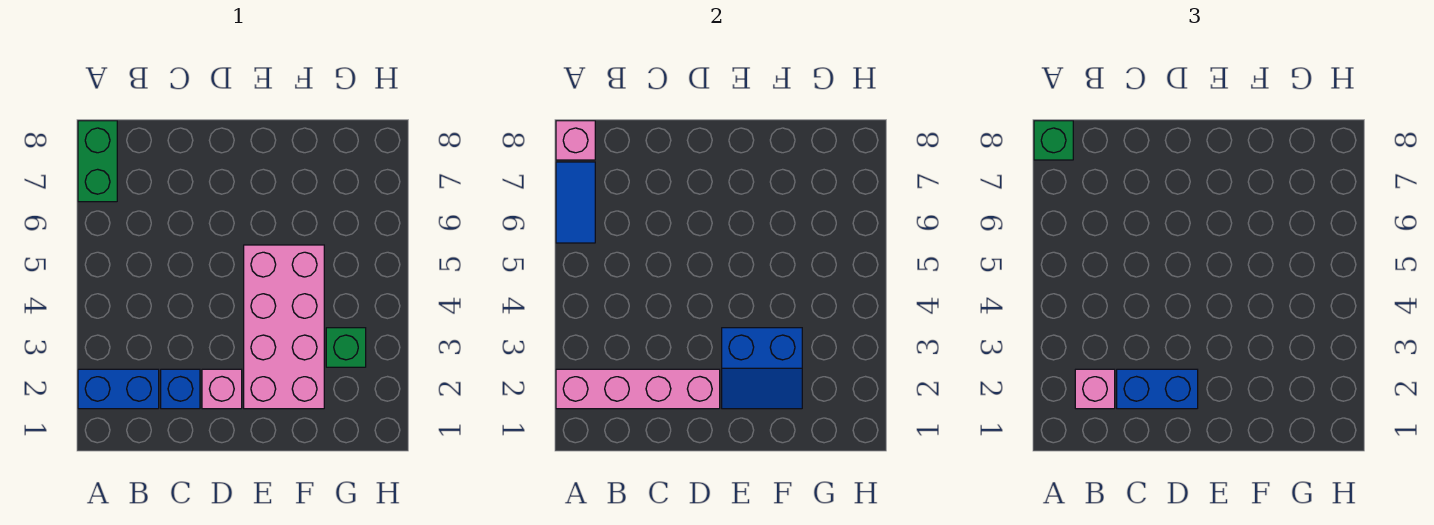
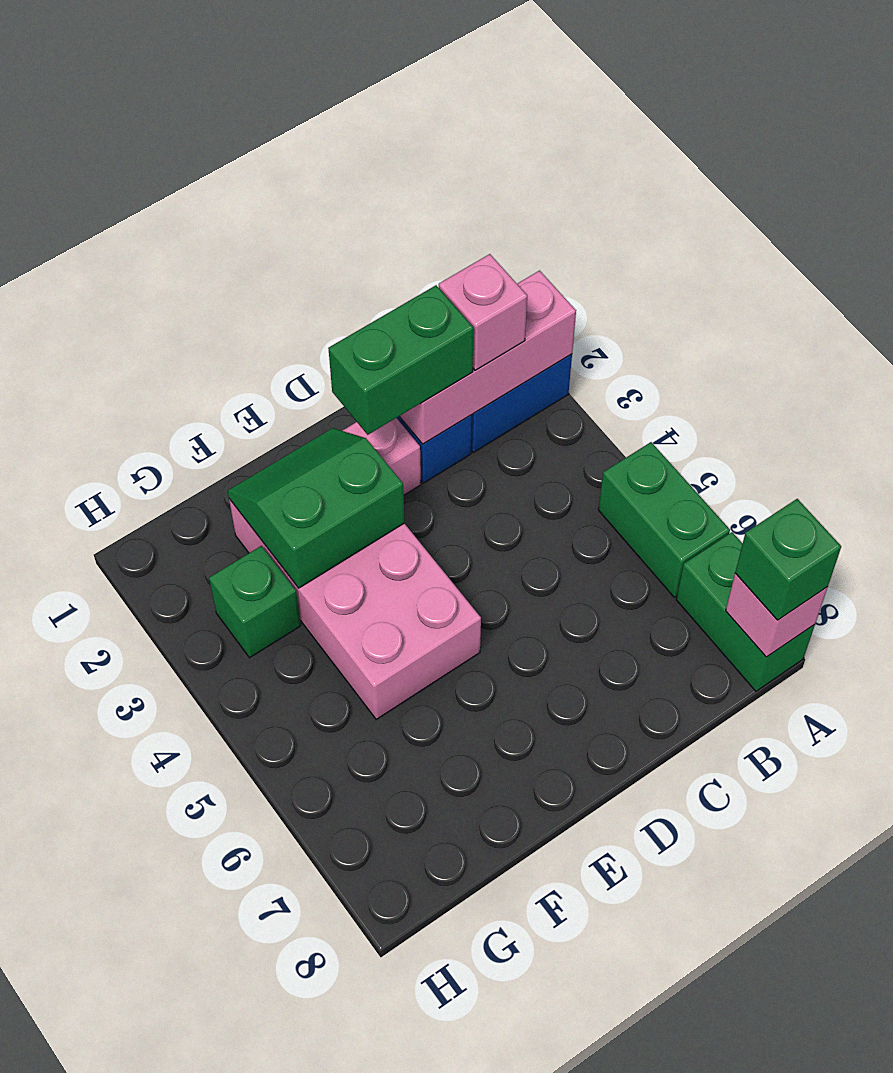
pink brick A2:D2 level 2 -> pink brick A2:C2 level 2
none -> green brick A5:A6 level 1
blue tile A6:A7 level 2 -> none
blue brick C2:D2 level 3 -> green brick C2:D2 level 3
blue slope E2:F3 level 2 top 3 -> green slope E2:F3 level 2 top 3

